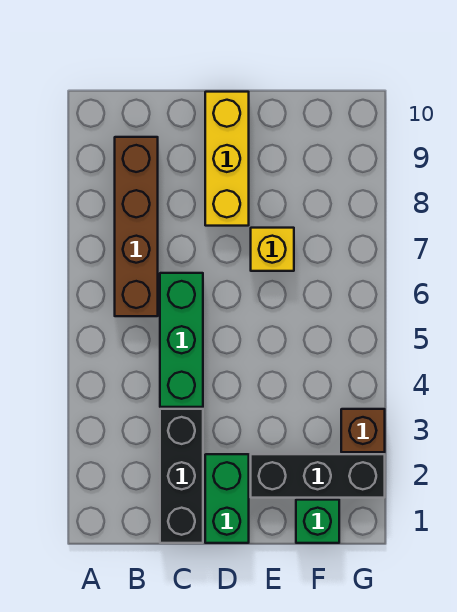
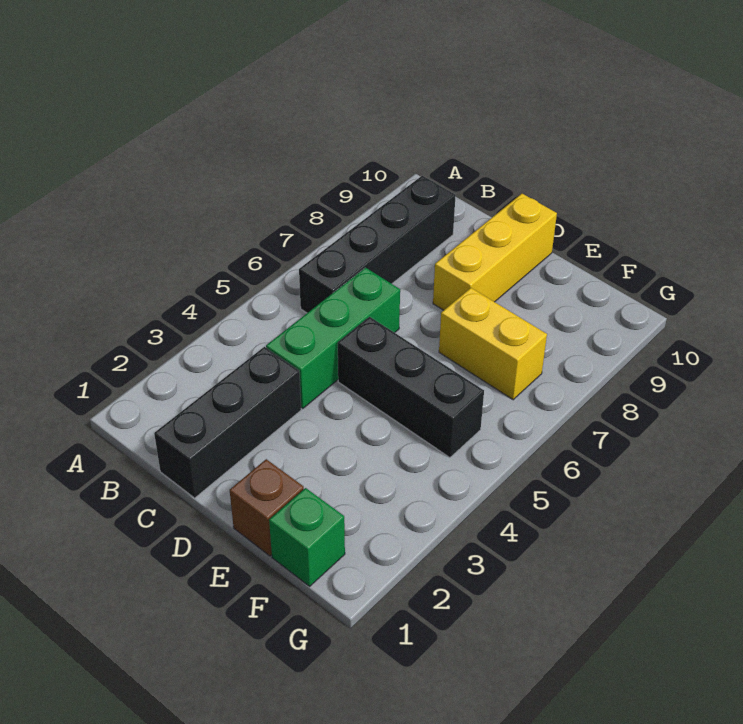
brown brick B6:B9 level 1 -> black brick B6:B9 level 1
green brick D1:D2 level 1 -> none
black brick E2:G2 level 1 -> black brick D5:F5 level 1
yellow brick E7 level 1 -> yellow brick E7:F7 level 1
brown brick G3 level 1 -> brown brick E1 level 1

